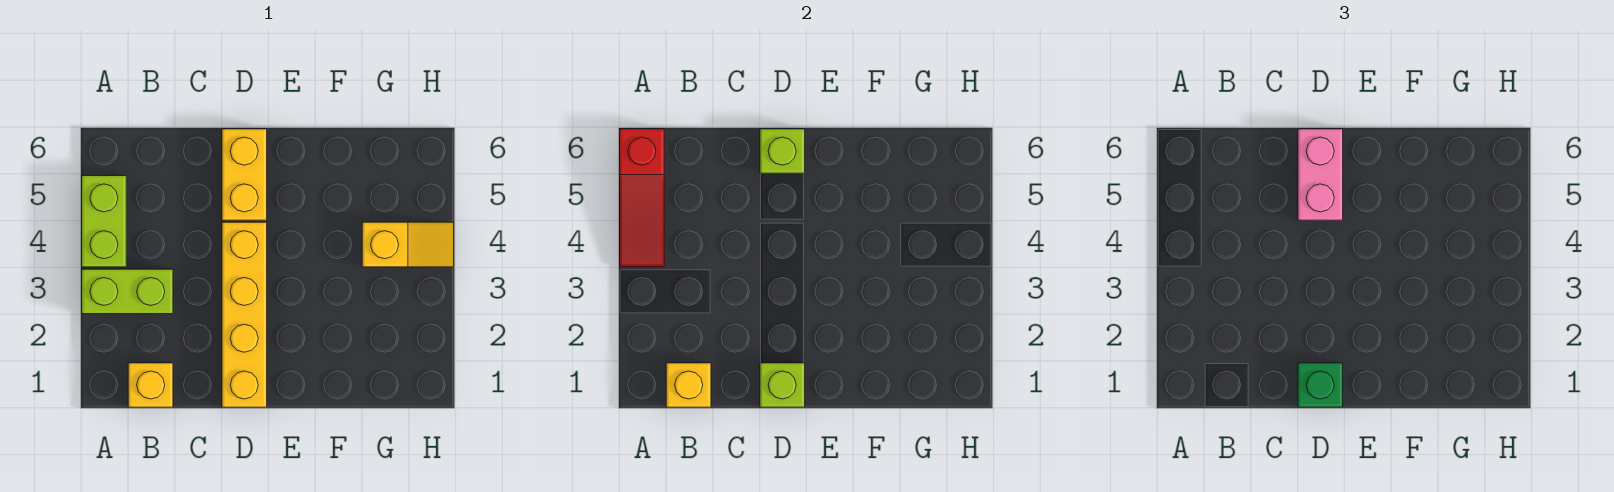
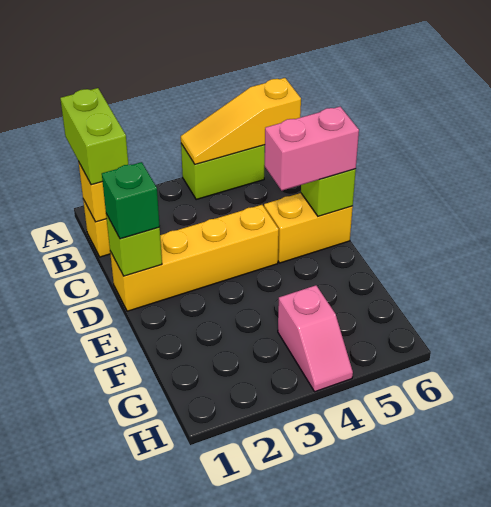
lime brick A3:B3 level 1 -> lime brick A1:B1 level 3
red slope A4:A6 level 2 top 6 -> yellow slope A4:A6 level 2 top 6
yellow slope G4:H4 level 1 top G -> pink slope G4:H4 level 1 top G

